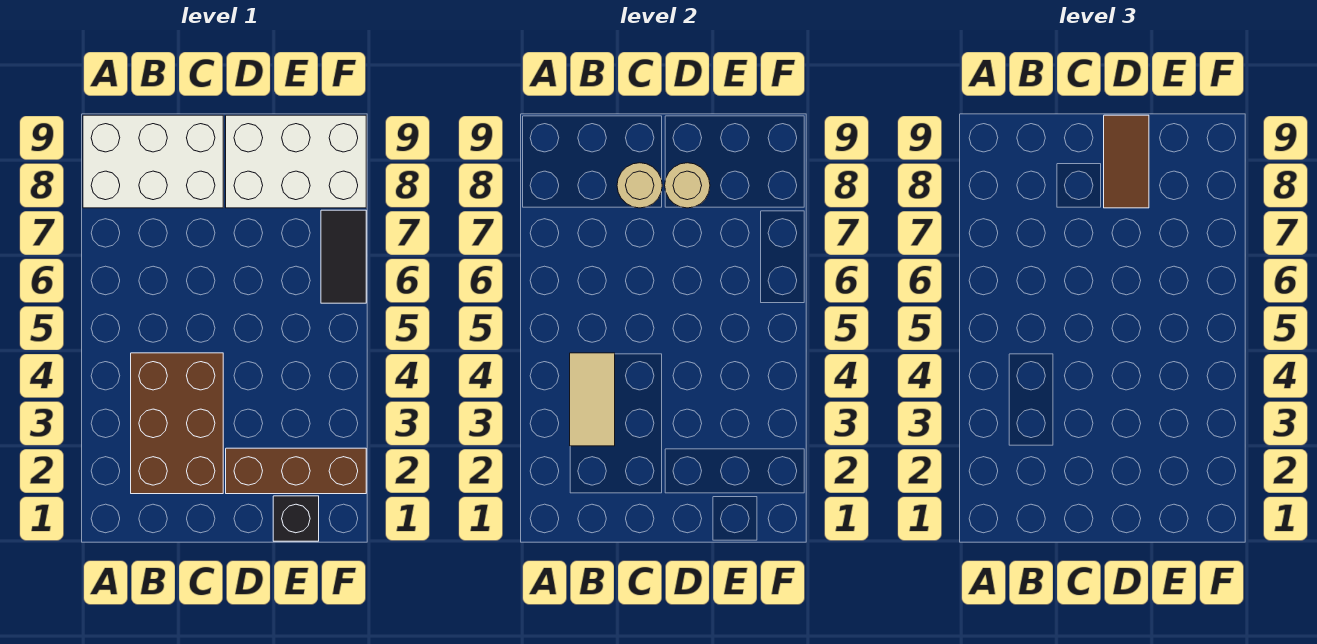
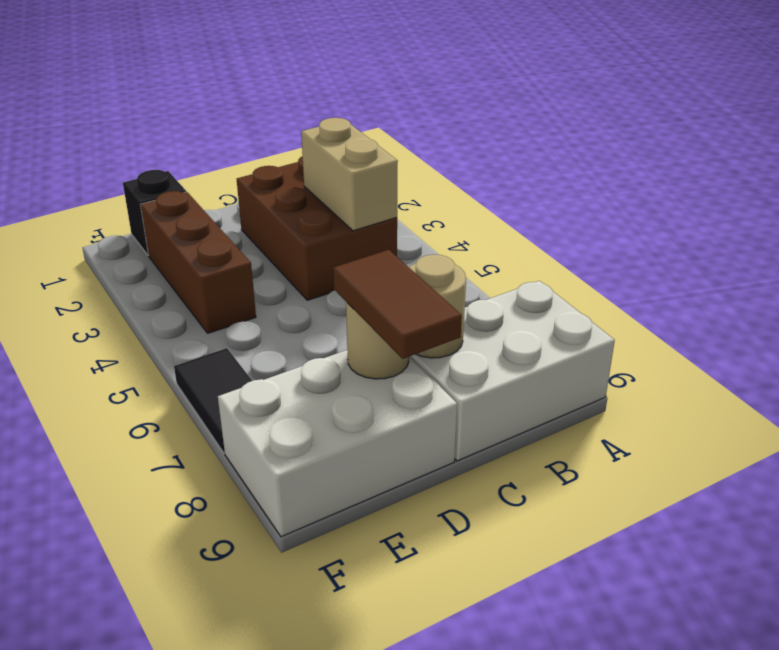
tan tile B3:B4 level 2 -> tan brick B3:B4 level 2
brown brick D2:F2 level 1 -> brown brick E2:E4 level 1

